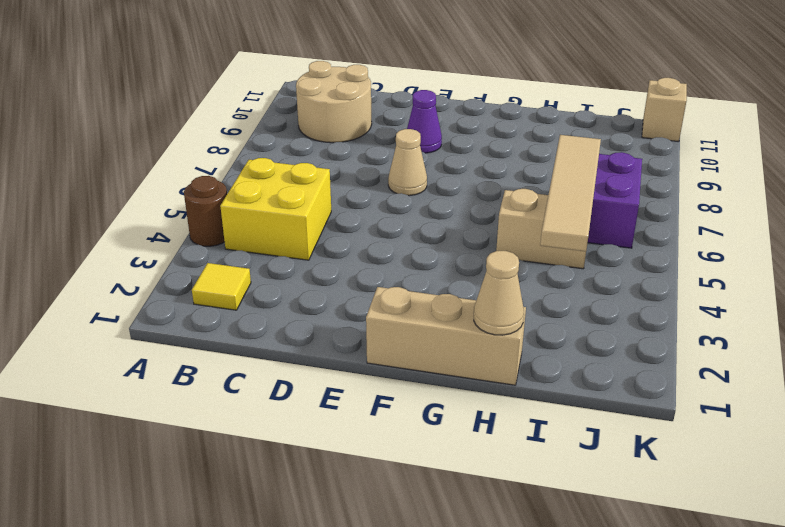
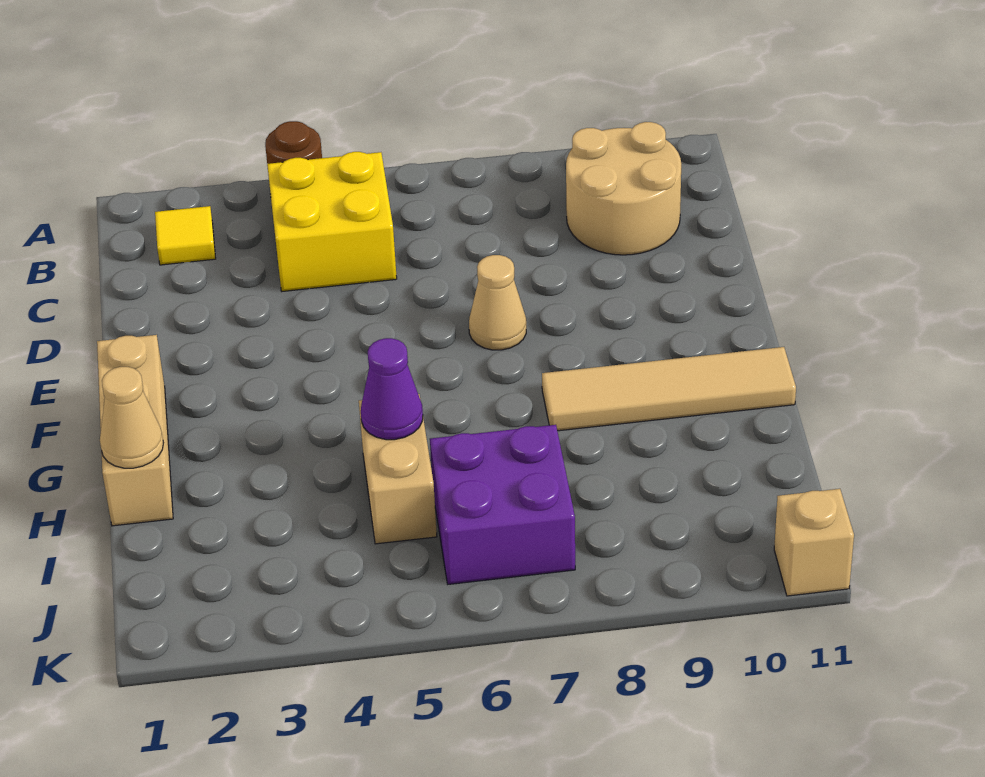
purple cone E9 level 1 -> purple cone H5 level 2
tan tile I4:I7 level 2 -> tan tile G8:G11 level 1

